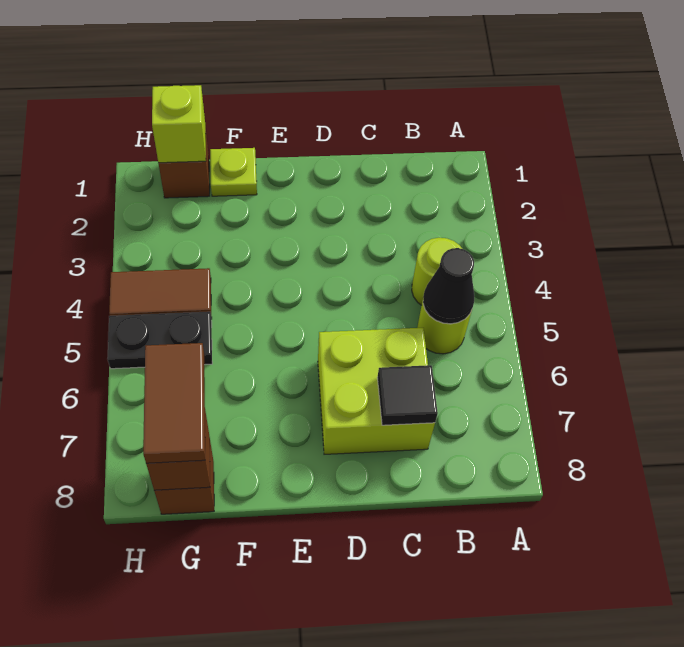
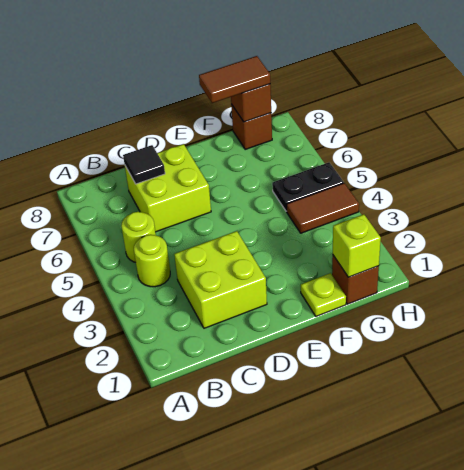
black cone B5 level 2 -> none
none -> lime brick C2:D3 level 1
brown tile G7:G8 level 3 -> brown tile F8:G8 level 3

